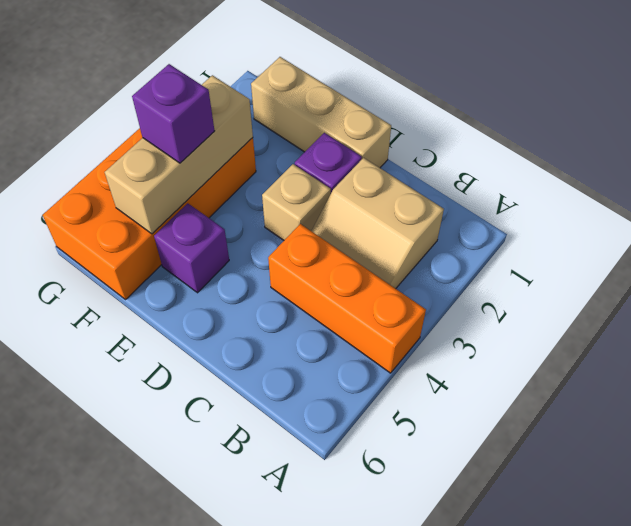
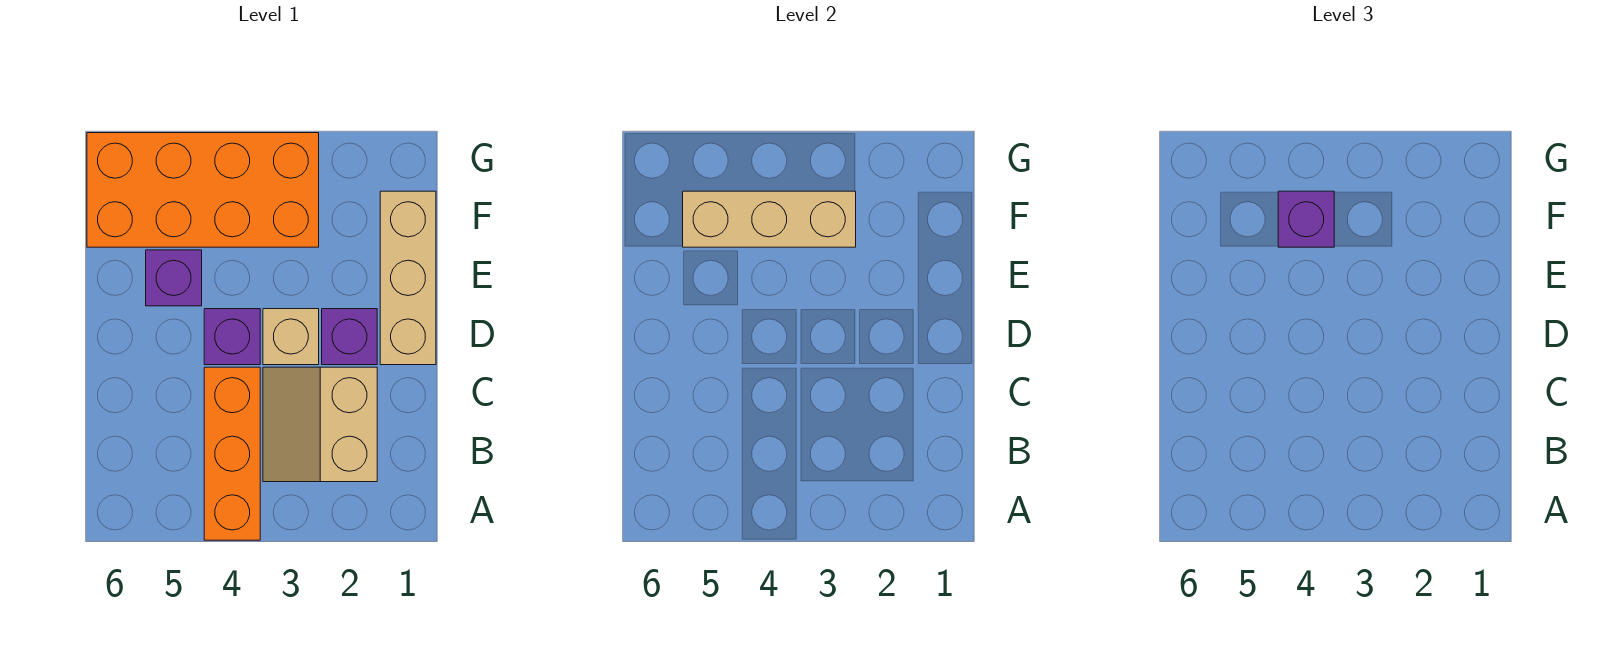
none -> purple brick D4 level 1

